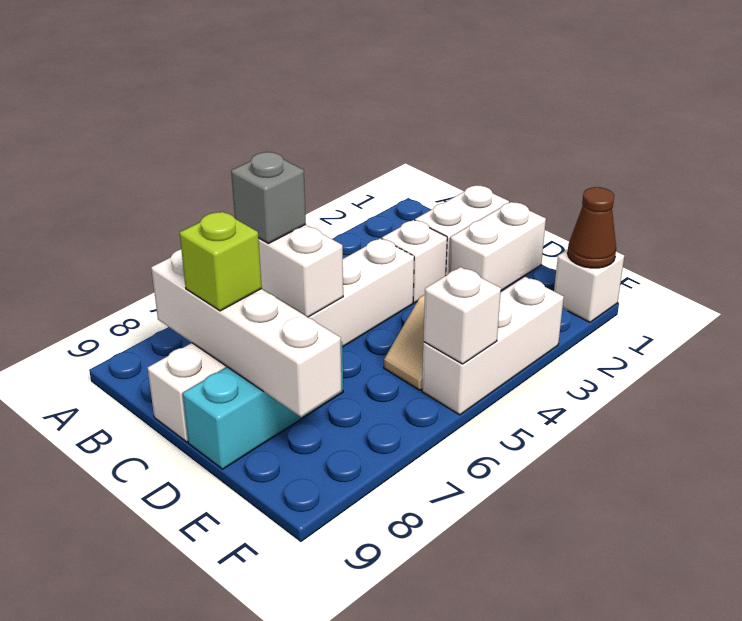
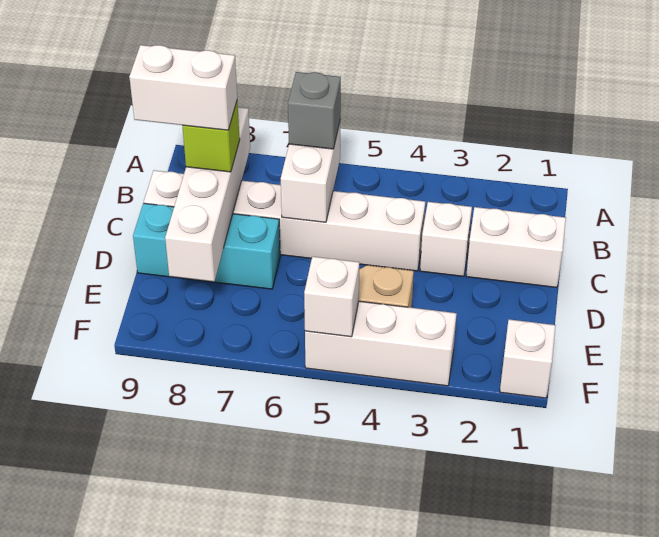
white brick D1:D2 level 1 -> white brick C8:C9 level 4
brown cone F1 level 2 -> none

